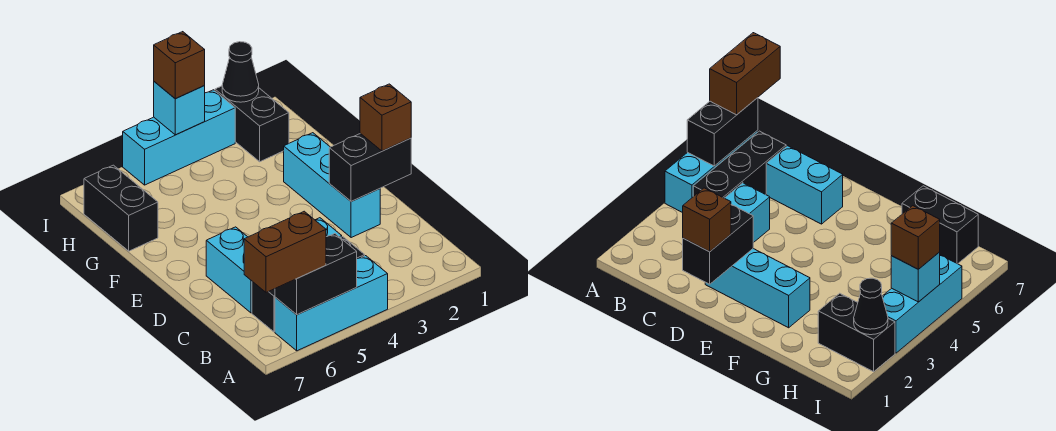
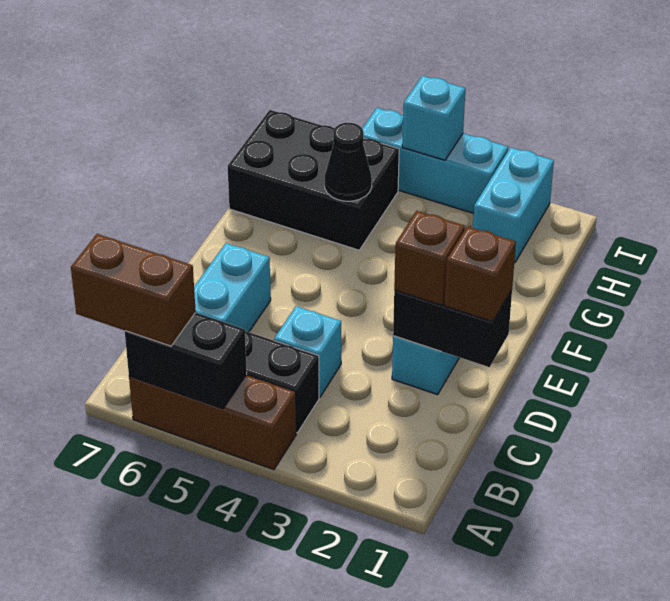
cyan brick A4:A6 level 1 -> brown brick A4:A6 level 1
black brick G7:H7 level 1 -> black brick G5:H7 level 1
black brick H2:I2 level 1 -> cyan brick H2:I2 level 1
black cone I2 level 2 -> black cone G5 level 2
brown brick I4 level 3 -> brown brick D2 level 3

